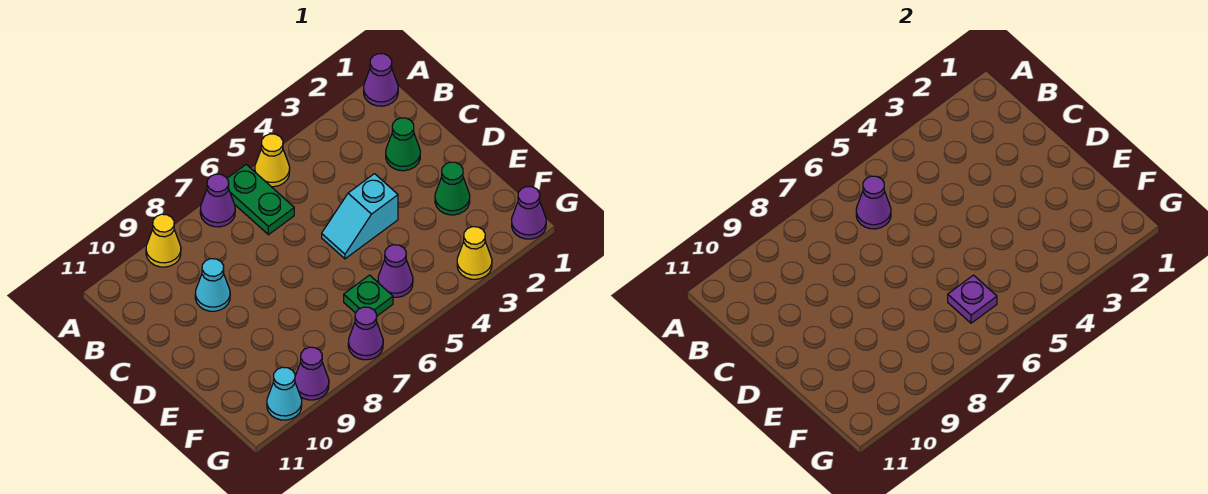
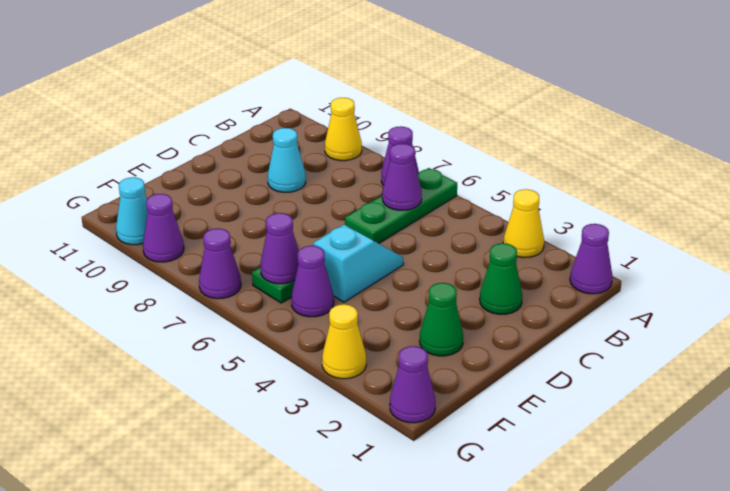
yellow cone A5 level 1 -> yellow cone A3 level 1
green plate A6:B6 level 1 -> green plate A6:C6 level 1
cyan slope D4:D5 level 1 top 4 -> cyan slope D5:E5 level 1 top E
purple plate F6 level 2 -> purple cone F6 level 2

